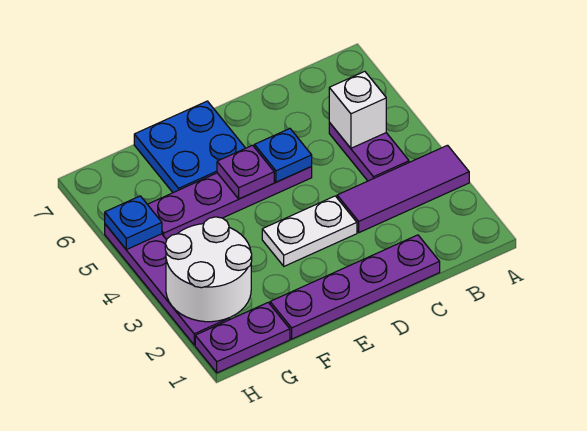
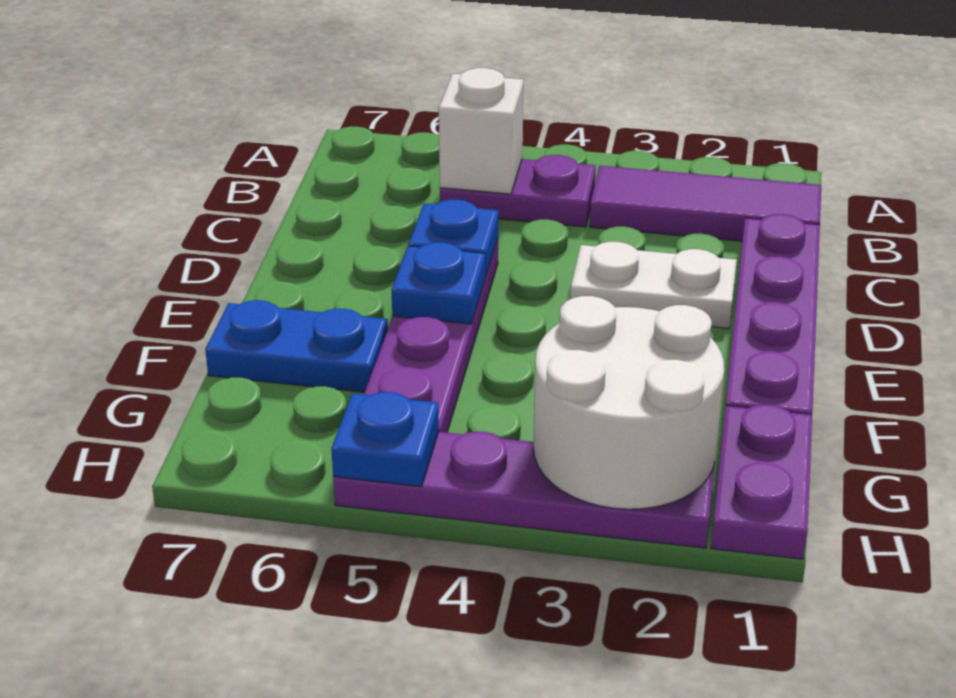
purple tile A3:C3 level 1 -> purple tile B1:B3 level 1
white plate D3:E3 level 1 -> white plate D2:D3 level 1
purple plate E5 level 2 -> blue plate E5 level 2
blue plate E6:F7 level 1 -> blue plate F6:F7 level 1

